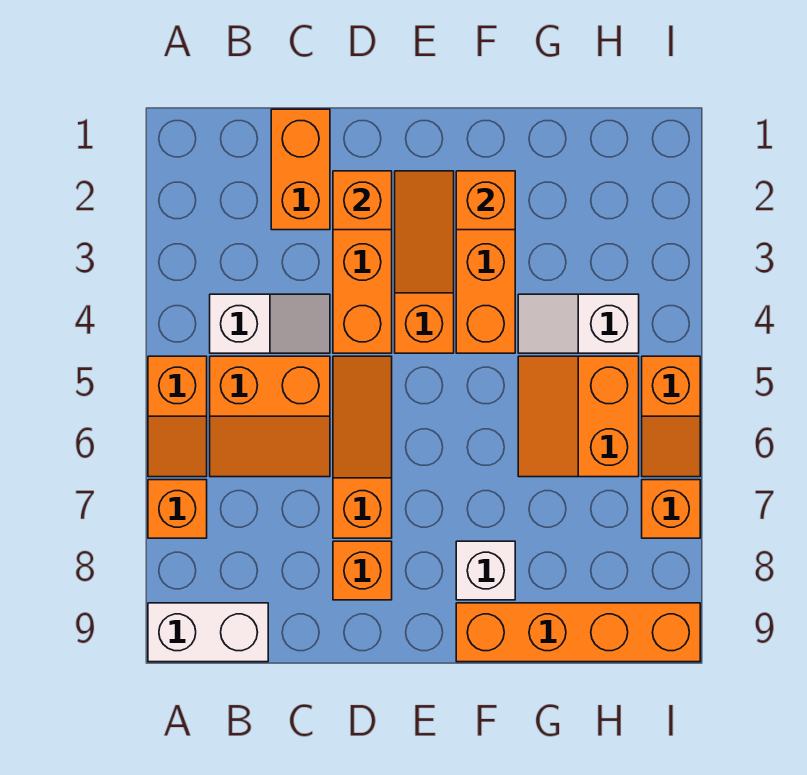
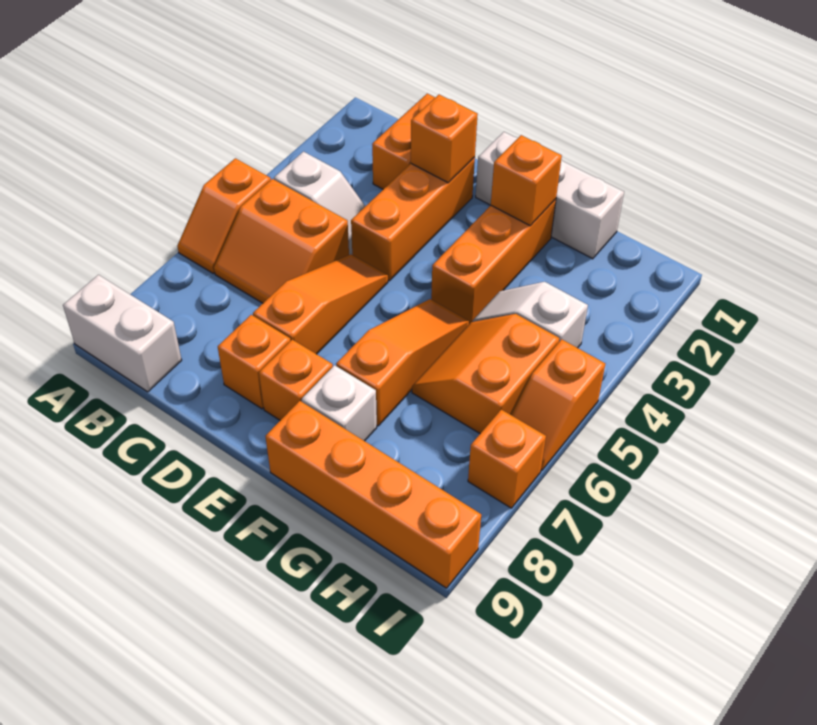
orange brick A7 level 1 -> orange brick E8 level 1
none -> white brick E1:G1 level 1
orange slope E2:E4 level 1 top 4 -> orange slope F5:F7 level 1 top 7

